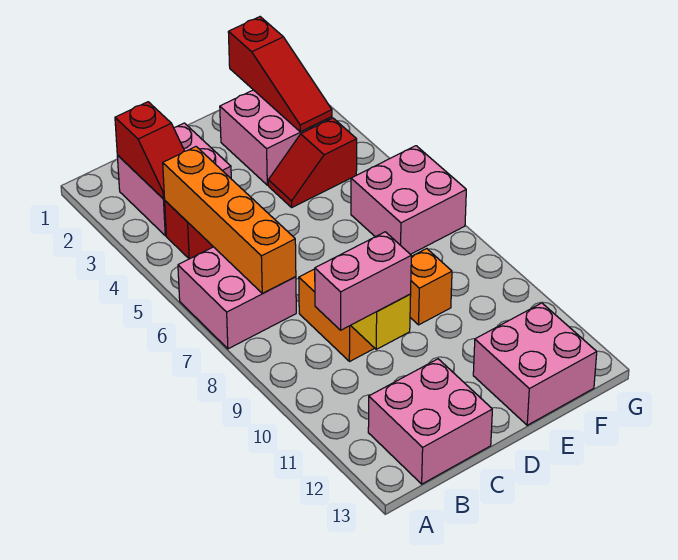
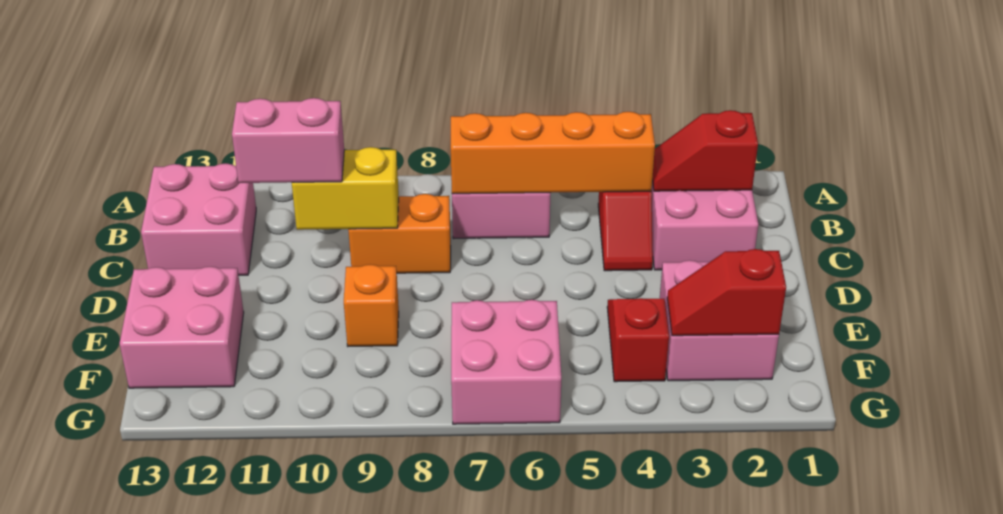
pink brick B10:C10 level 3 -> pink brick C10:C11 level 3
red slope F1:F3 level 2 top 1 -> red slope F2:F3 level 2 top 2

